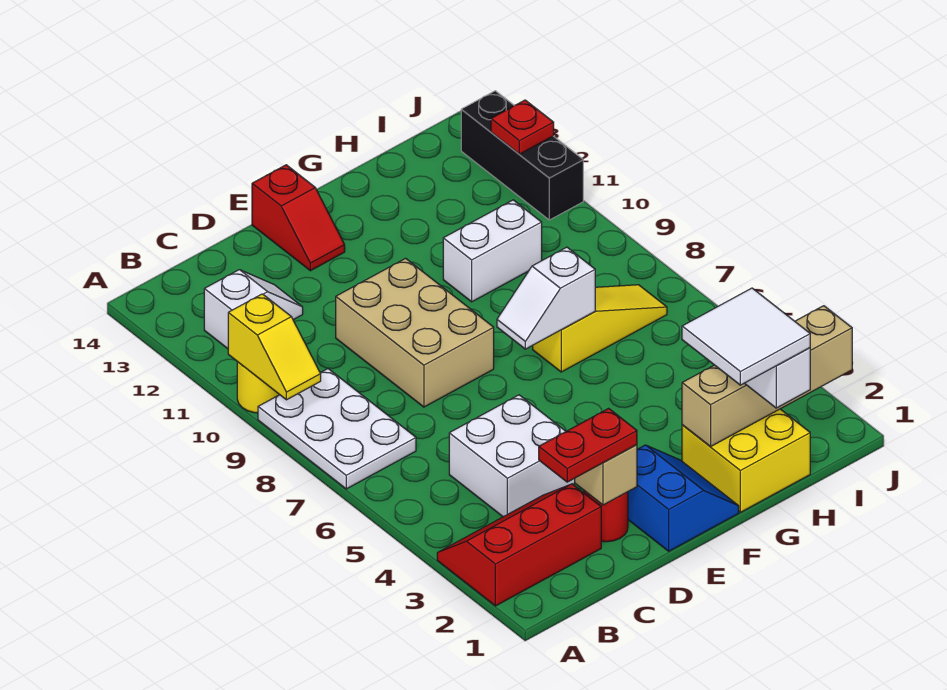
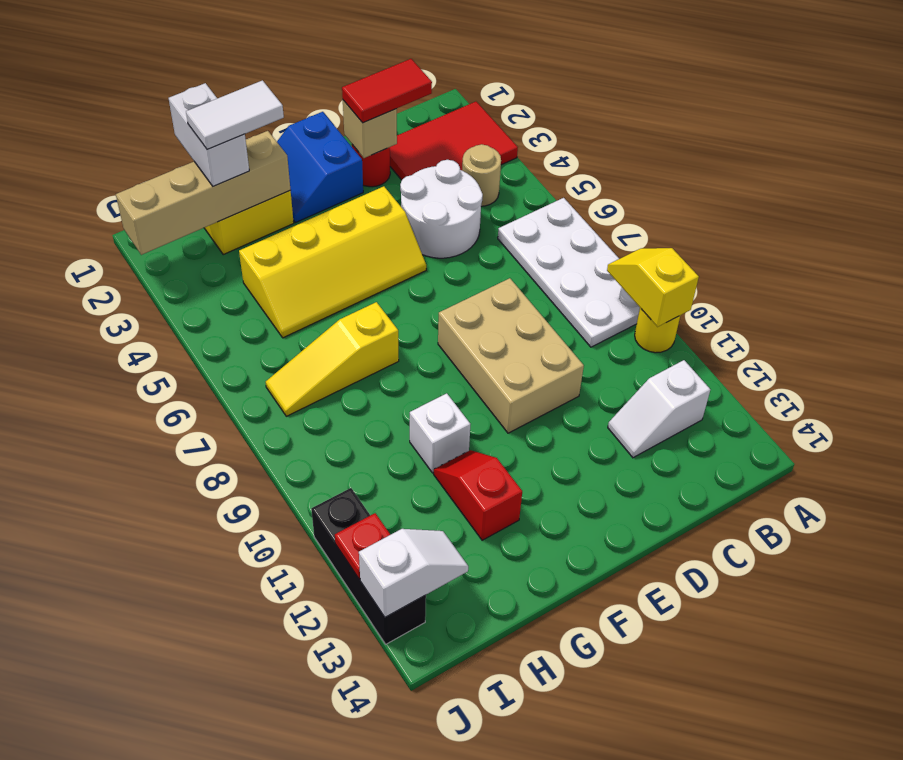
red slope A2:C3 level 1 top 2 -> red tile A2:C3 level 1
white plate A7:B9 level 1 -> white plate A6:B9 level 1
none -> tan round brick B4 level 1
red plate C2:D2 level 3 -> red tile C2:D2 level 3
white brick C4:D5 level 1 -> white round brick C4:D5 level 1
none -> yellow slope E4:H5 level 1 top 4
red slope E13:E14 level 1 top 14 -> red slope G11:G12 level 1 top 12
white slope F7:G7 level 2 top G -> white slope I13:J13 level 2 top J
white tile G1:H2 level 4 -> white tile G2:H2 level 4
white brick G10:H10 level 1 -> white brick G10 level 1

